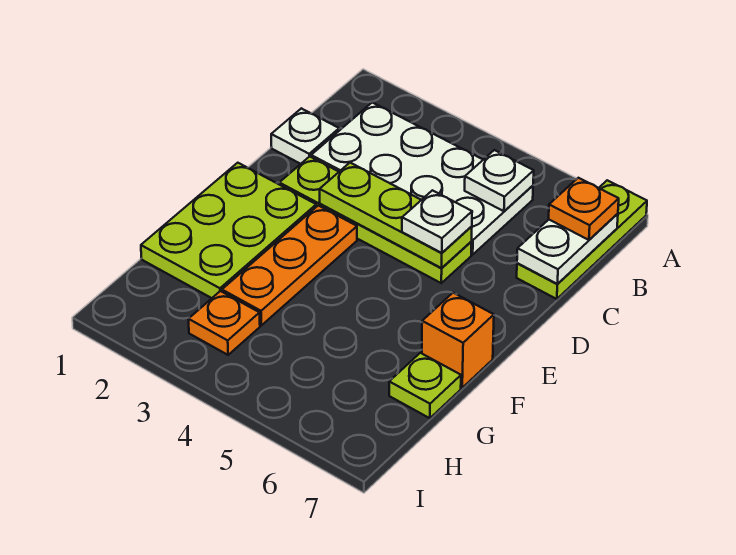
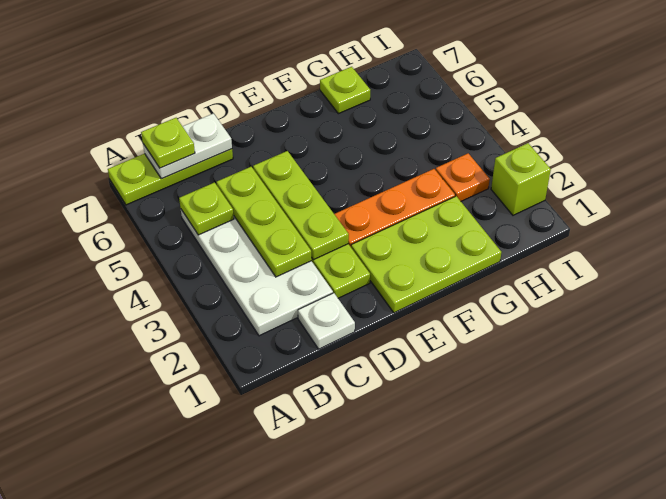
white plate B5 level 2 -> lime plate B5 level 2
orange plate B7 level 3 -> lime plate B7 level 3
none -> lime plate C3:C5 level 2
white plate D5 level 3 -> none
orange brick F7 level 1 -> none
none -> lime brick I2 level 1

